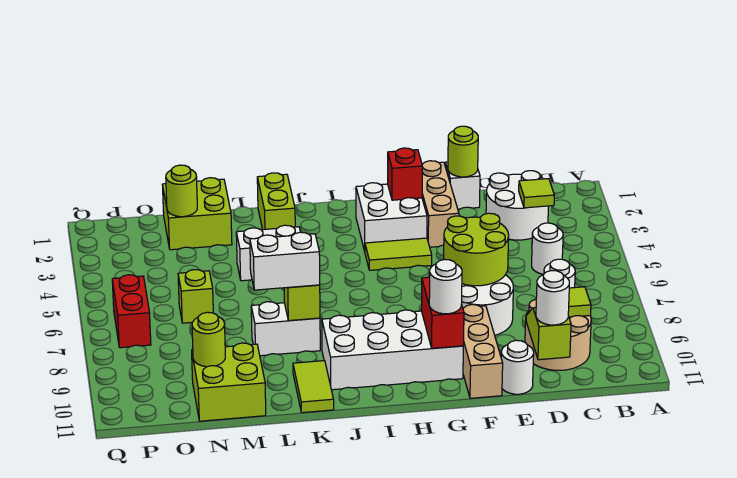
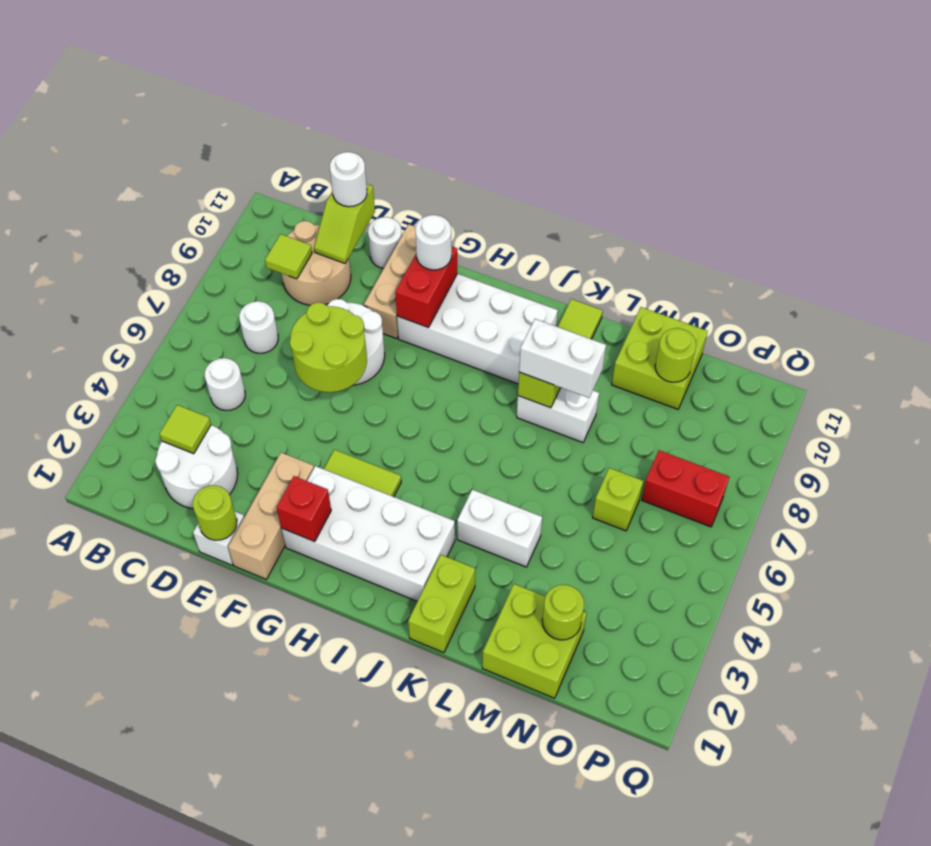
white brick G2:H3 level 1 -> white brick G2:J3 level 1
red brick P6:P7 level 1 -> red brick O7:P7 level 1

